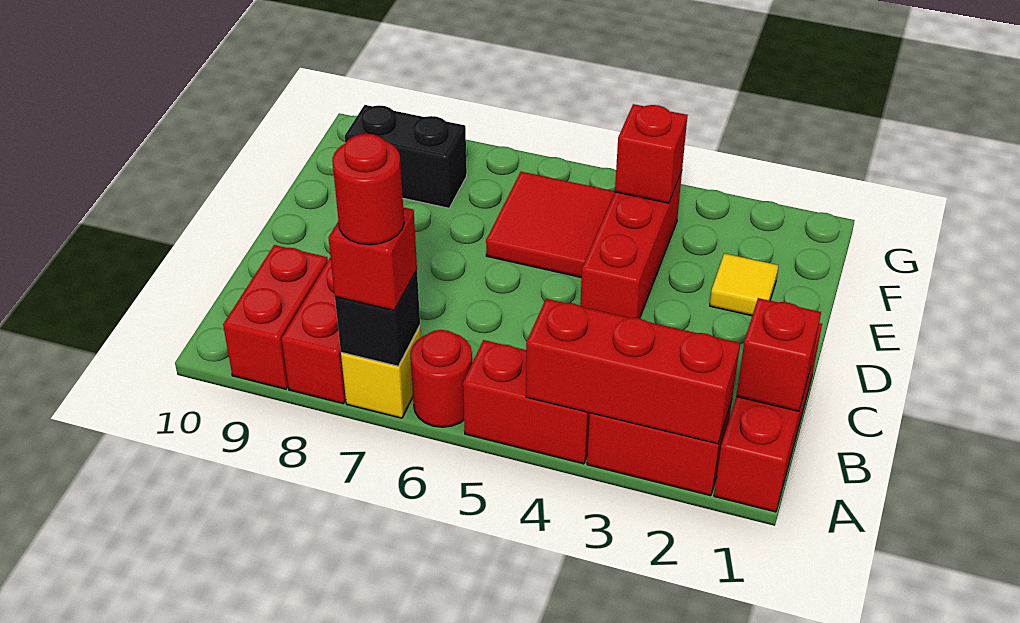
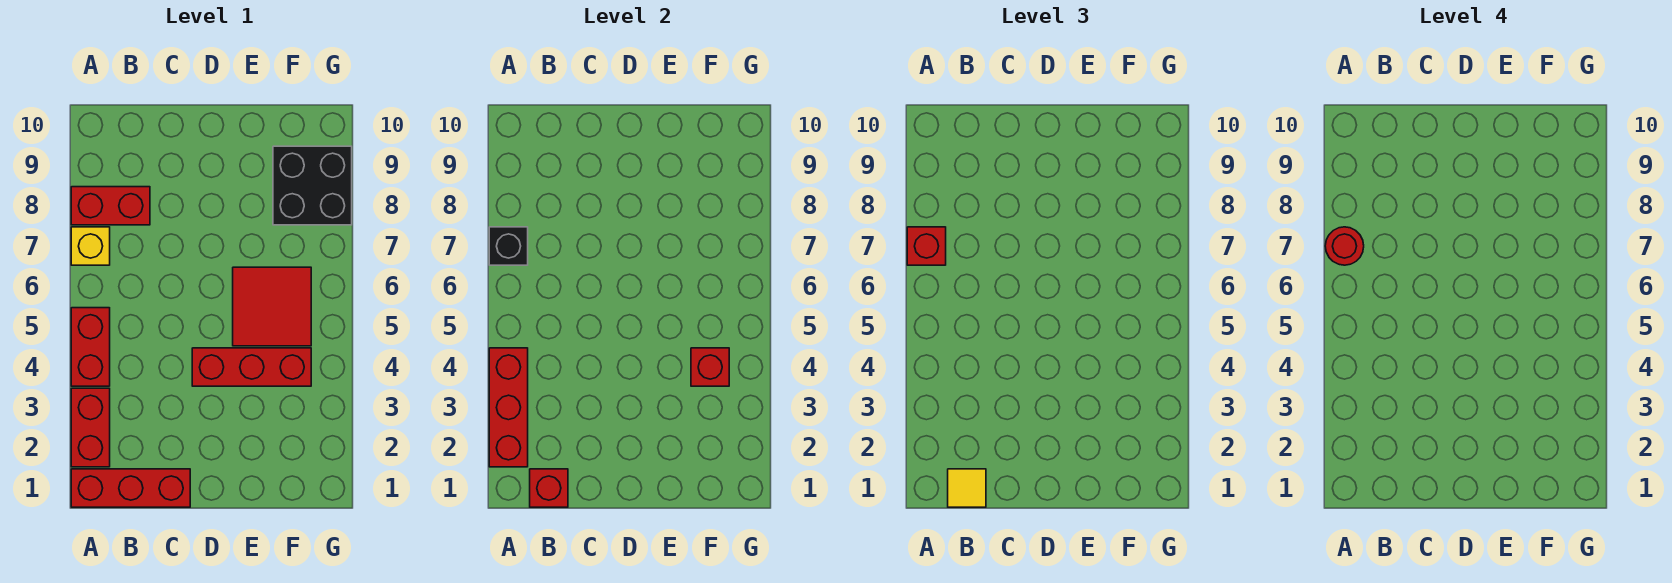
red round brick A6 level 1 -> none
red brick A9:B9 level 1 -> none
yellow tile E2 level 1 -> yellow tile B1 level 3
black brick F8:F9 level 1 -> black brick F8:G9 level 1

